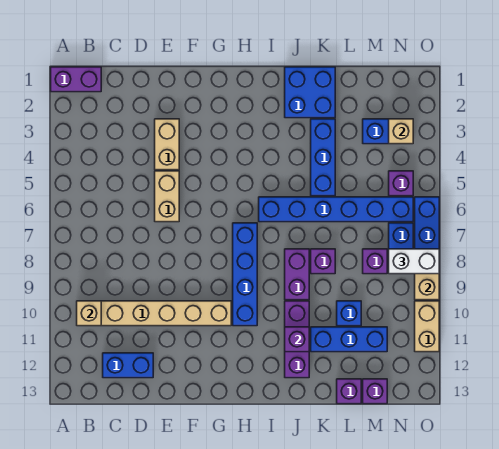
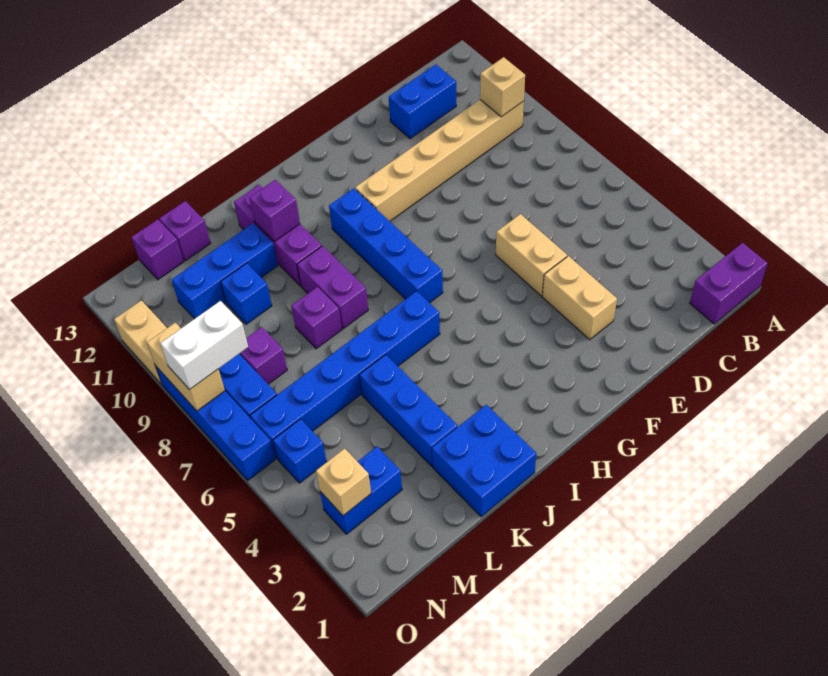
purple brick N5 level 1 -> blue brick N5 level 1

